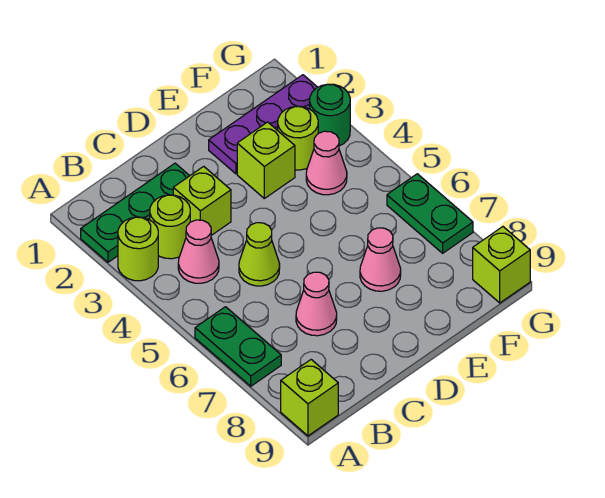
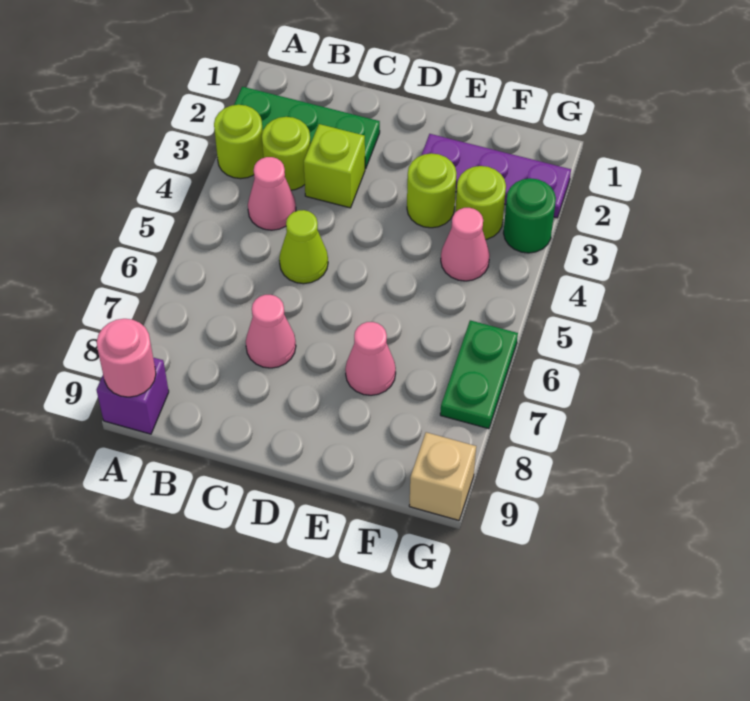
green plate A6:A7 level 1 -> none
lime brick A9 level 1 -> purple brick A9 level 1
none -> pink round brick A9 level 2
lime brick E3 level 1 -> lime round brick E3 level 1
lime brick G9 level 1 -> tan brick G9 level 1

